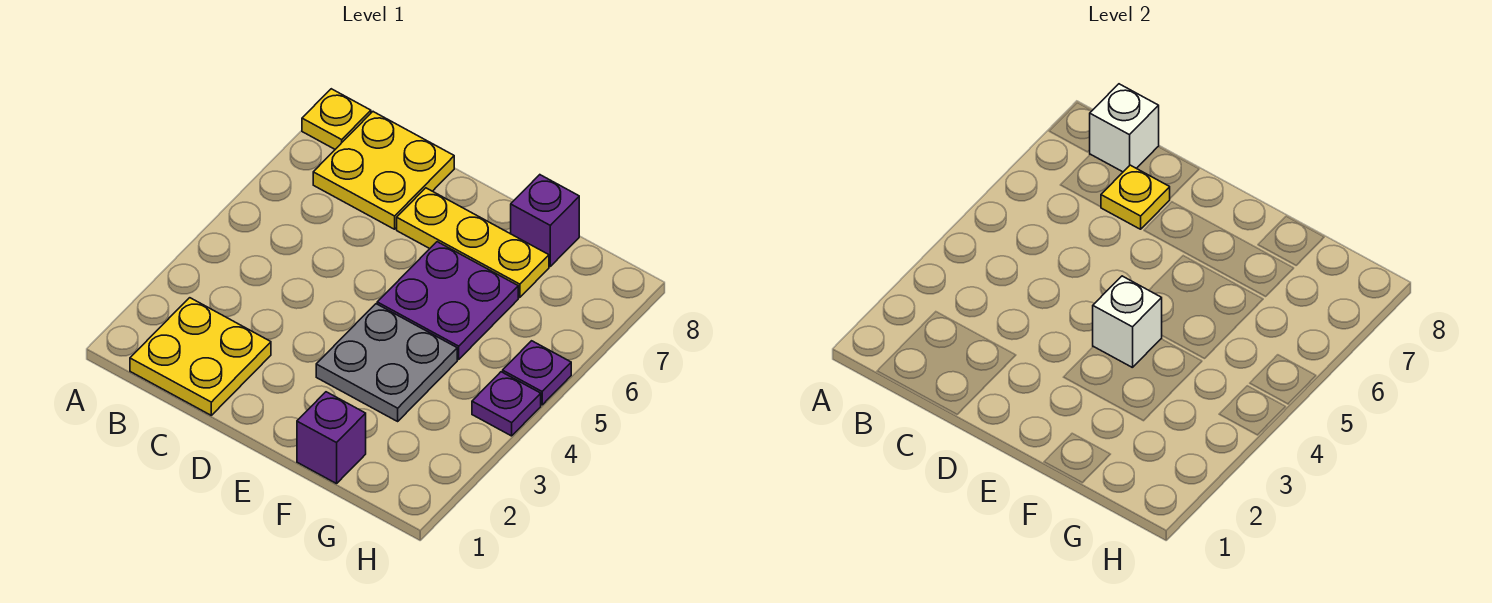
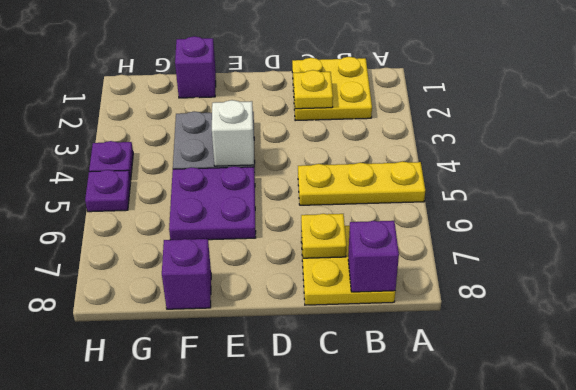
yellow plate A8 level 1 -> yellow plate C2 level 2
white brick B8 level 2 -> purple brick B8 level 2
yellow plate D7:F7 level 1 -> yellow plate A5:C5 level 1

